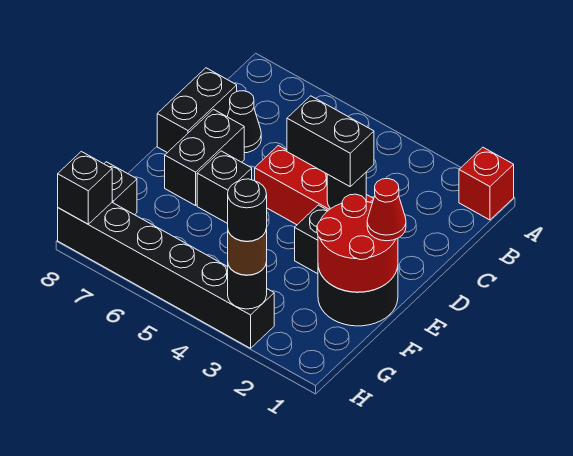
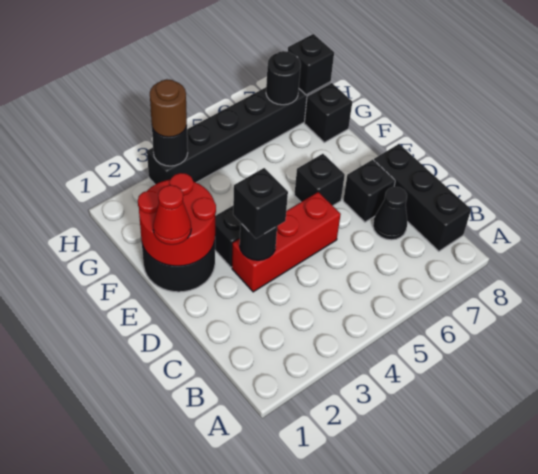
red brick A1 level 1 -> none
black brick C8:D8 level 1 -> black brick B8:D8 level 1
black brick D3:D4 level 3 -> black brick D3 level 3
black brick D7:E7 level 1 -> black brick D7 level 1
black round brick H3 level 4 -> black round brick H7 level 2

